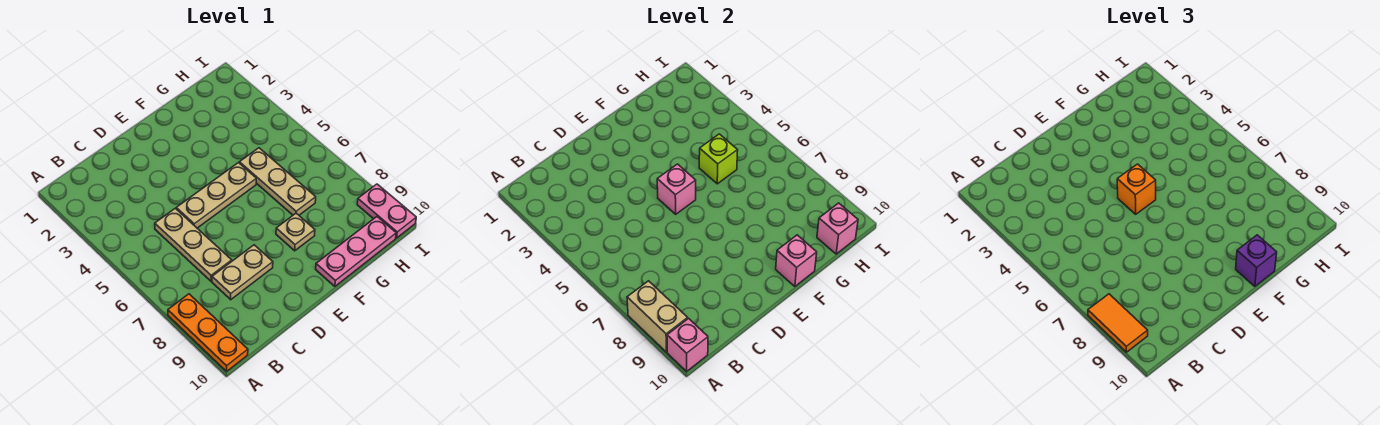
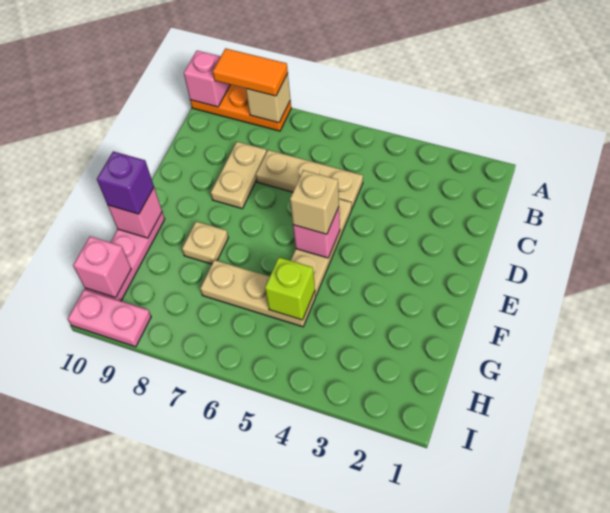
tan brick A8:A9 level 2 -> tan brick A8 level 2
orange brick E5 level 3 -> tan brick E5 level 3

